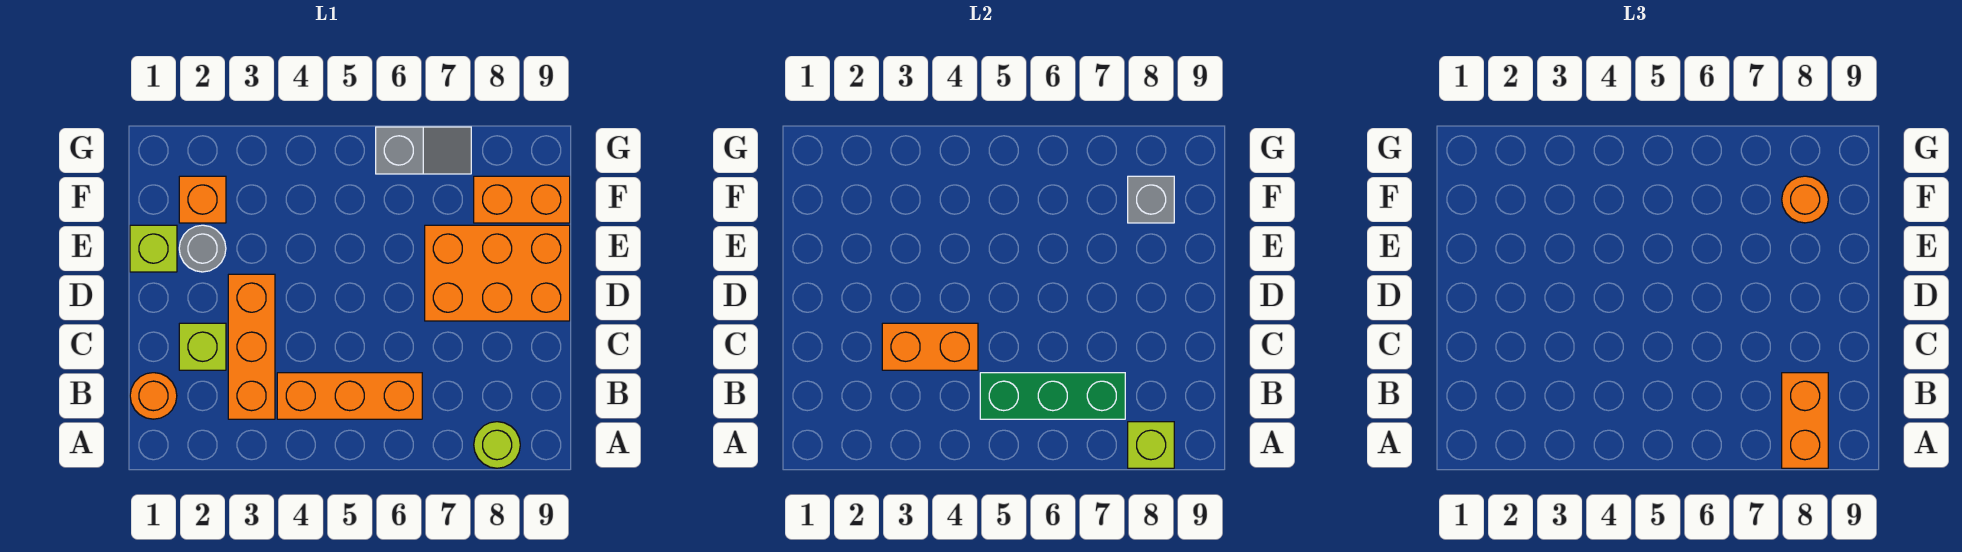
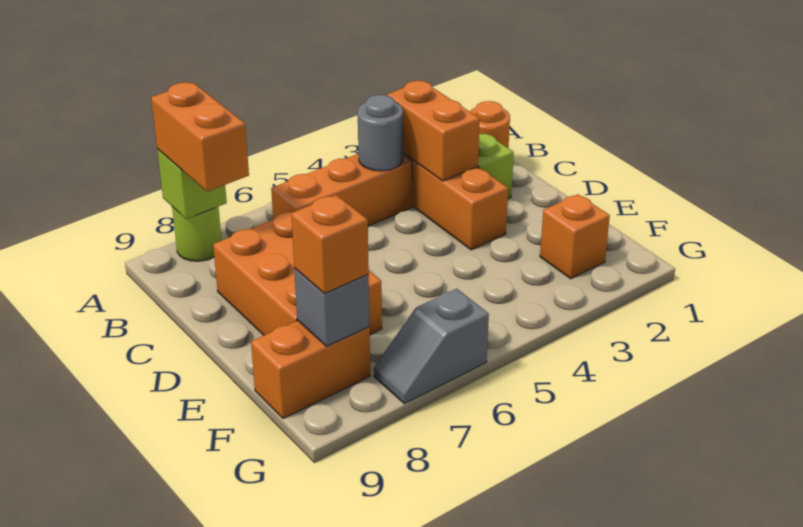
green brick B5:B7 level 2 -> none
orange brick C3:C4 level 2 -> orange brick B3:C3 level 2
orange brick D7:E9 level 1 -> orange brick C7:E8 level 1
lime brick E1 level 1 -> none
grey round brick E2 level 1 -> grey round brick B4 level 2
orange round brick F8 level 3 -> orange brick F8 level 3

